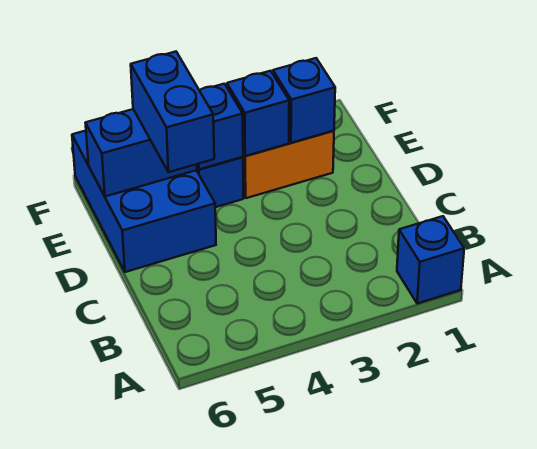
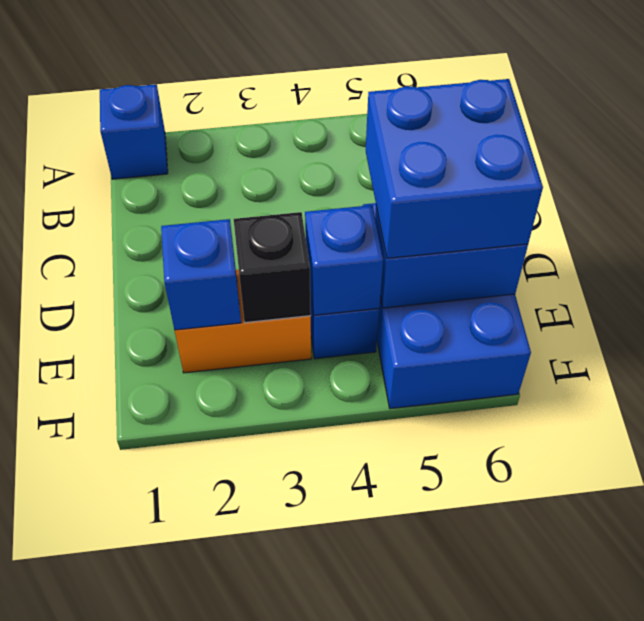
blue brick D5:E5 level 3 -> blue brick D5:E6 level 3
blue brick E3 level 2 -> black brick E3 level 2

